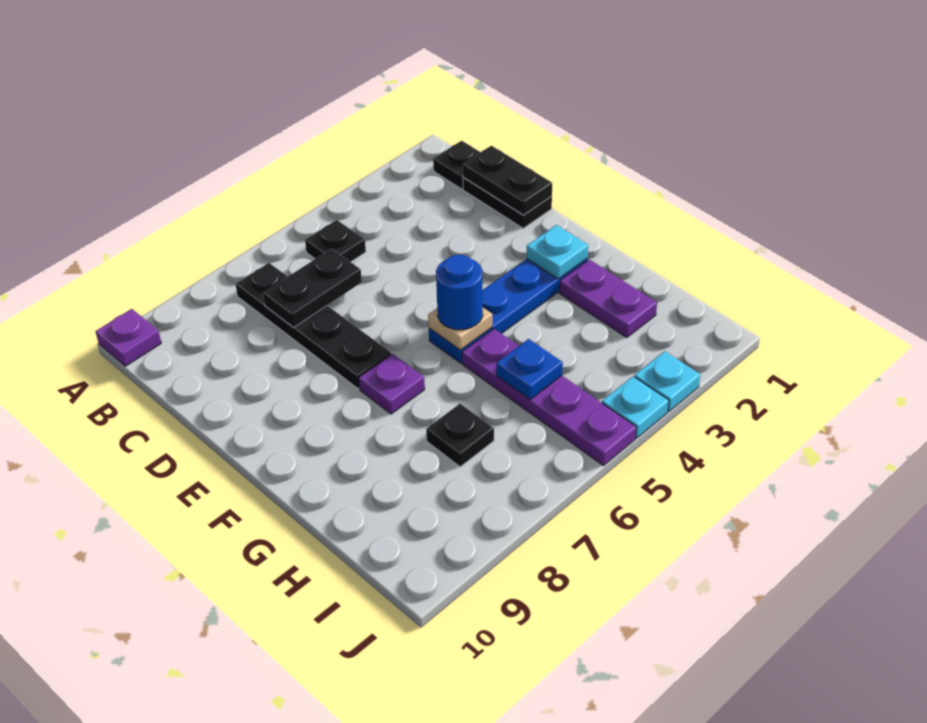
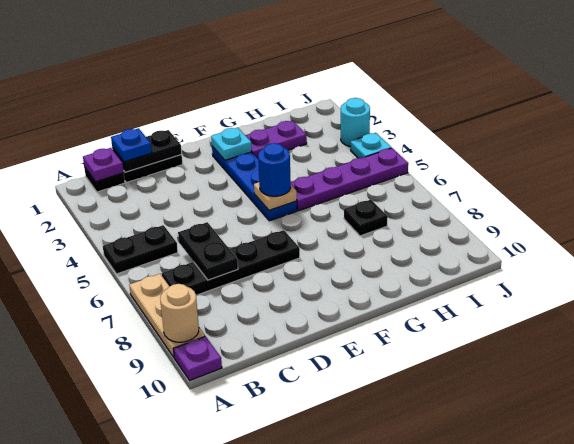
none -> tan plate A7:A9 level 1
none -> tan round brick A9 level 2
black plate B5 level 1 -> black plate A5:B5 level 1
purple plate F7 level 1 -> purple plate B1 level 2
blue plate H5 level 2 -> blue plate C1 level 3
cyan plate J3 level 1 -> cyan round brick J3 level 1

